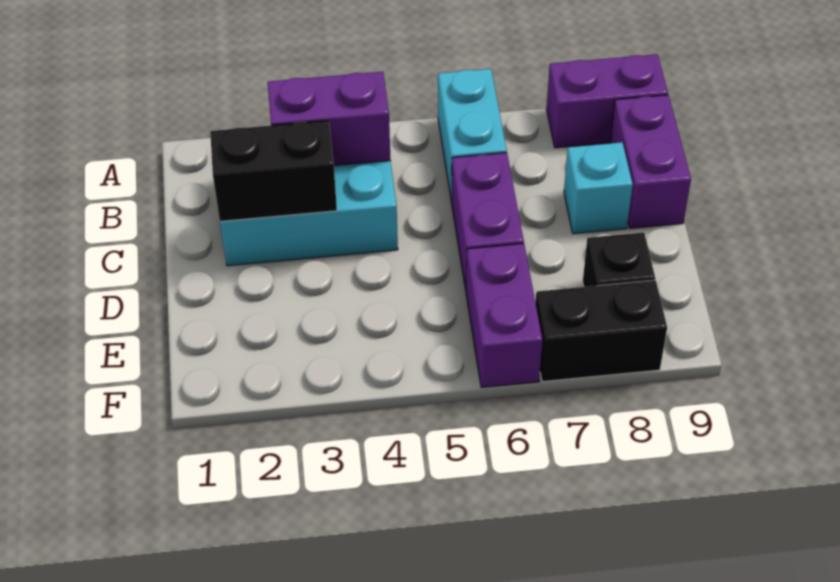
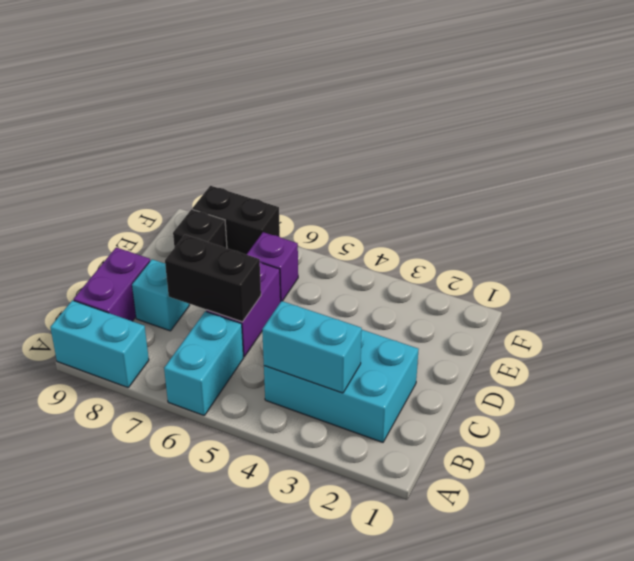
purple brick A8:A9 level 1 -> cyan brick A8:A9 level 1
purple brick B3:B4 level 2 -> cyan brick B3:B4 level 2
black brick C2:C3 level 2 -> black brick C6:C7 level 2
purple brick E6:F6 level 1 -> purple brick E6 level 1

